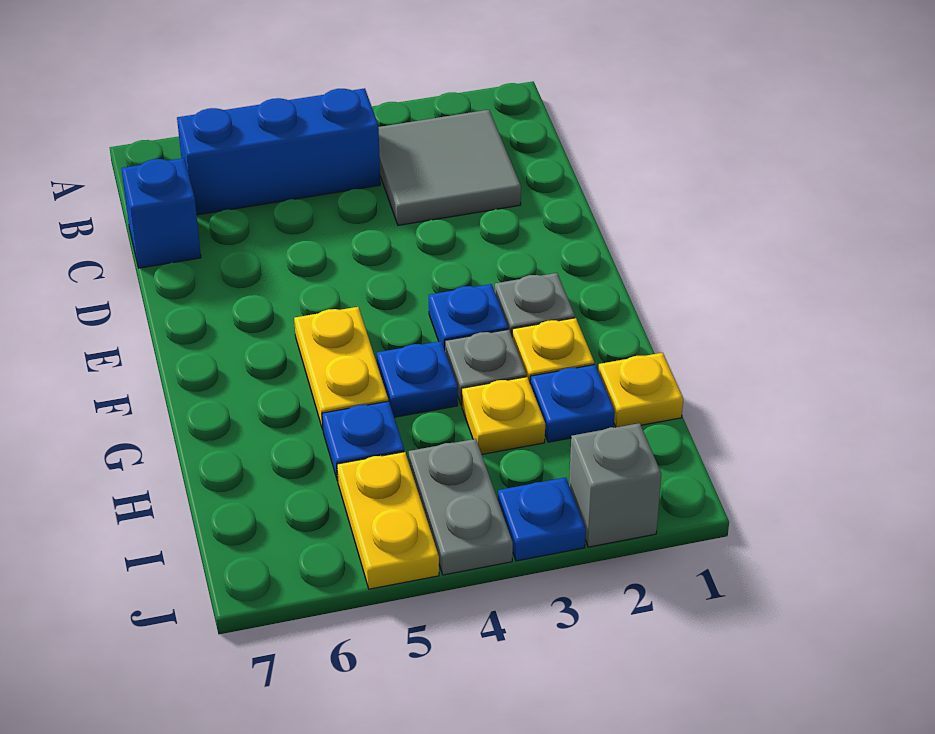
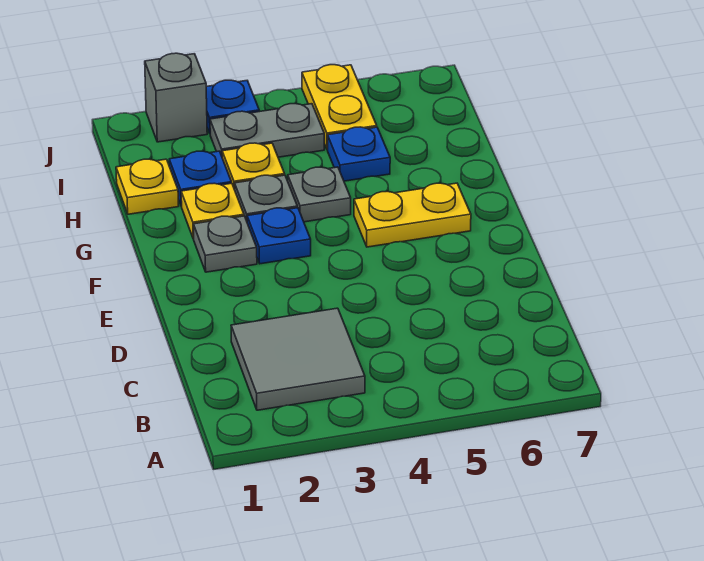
blue brick B4:B6 level 1 -> none
blue brick C7 level 1 -> none
yellow plate F5:G5 level 1 -> yellow plate F5:F6 level 1
blue plate G4 level 1 -> grey plate G4 level 1
grey plate I4:J4 level 1 -> grey plate I3:I4 level 1

